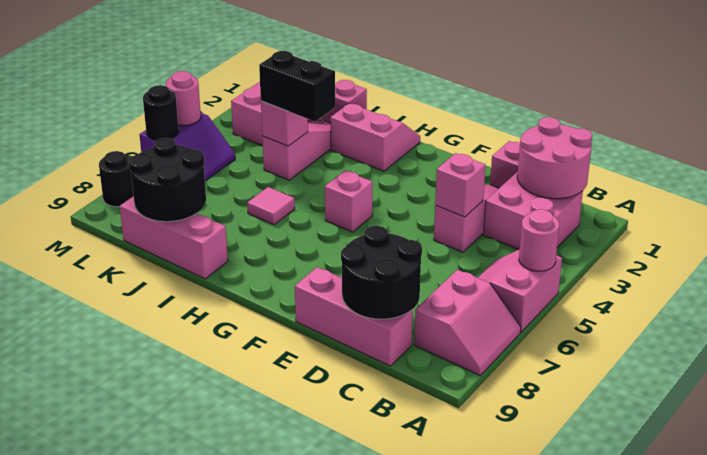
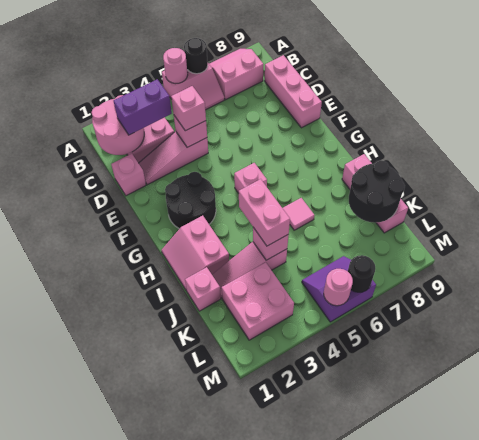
none -> purple brick C2:C3 level 3
black round brick C8:D9 level 2 -> black round brick F2:G3 level 1
none -> pink brick D4 level 3
black brick I4:J4 level 3 -> pink brick I4:J4 level 3
black round brick M8 level 1 -> black round brick A6 level 2

